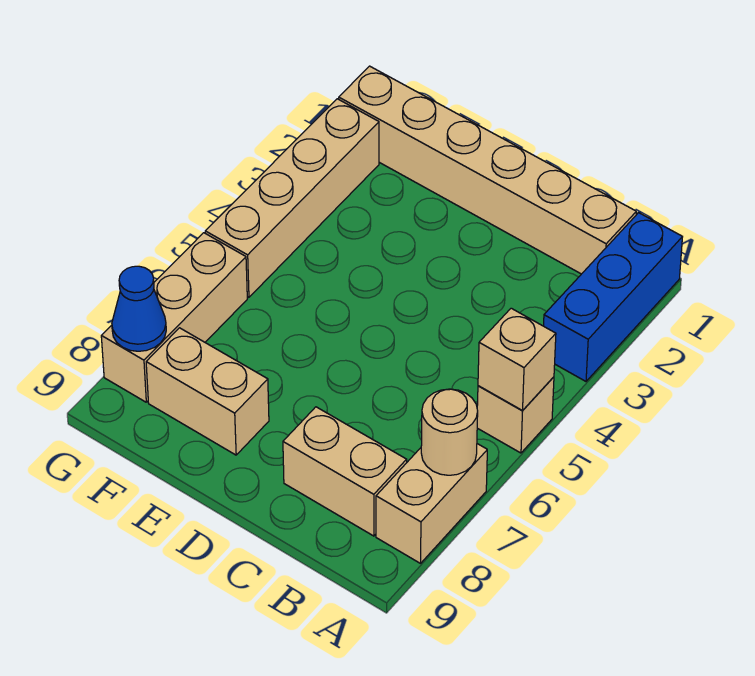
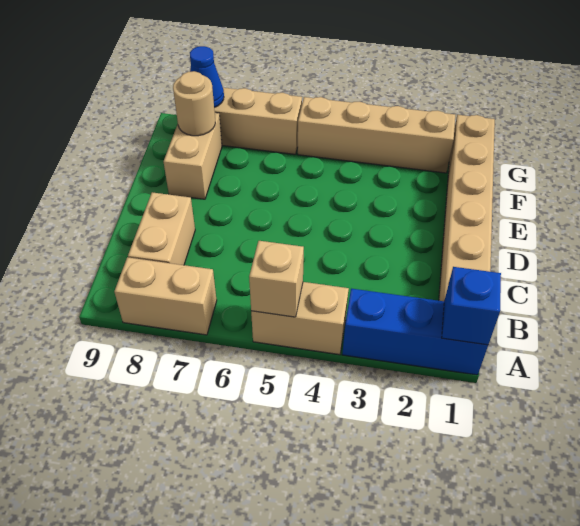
none -> blue brick A1 level 2
tan brick A5 level 1 -> tan brick A4:A5 level 1
tan round brick A7 level 2 -> tan round brick F8 level 2

